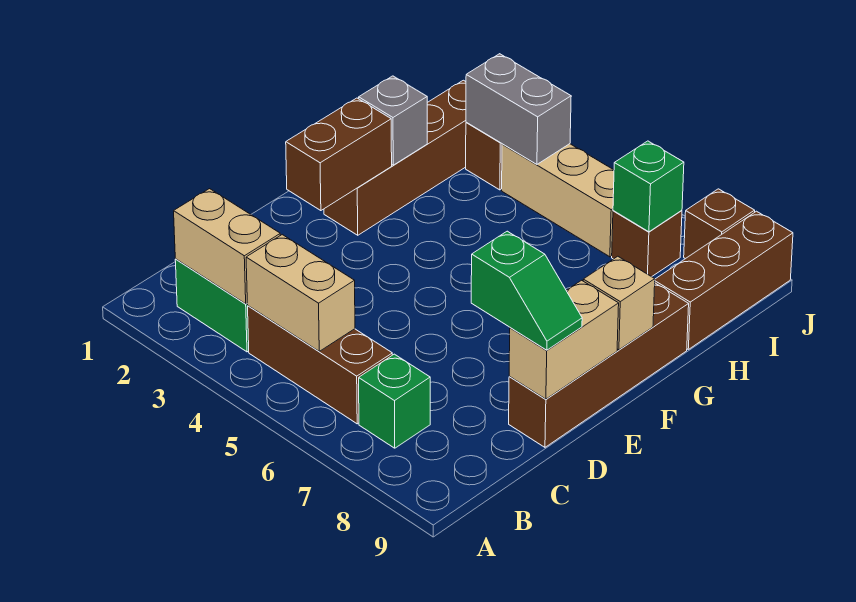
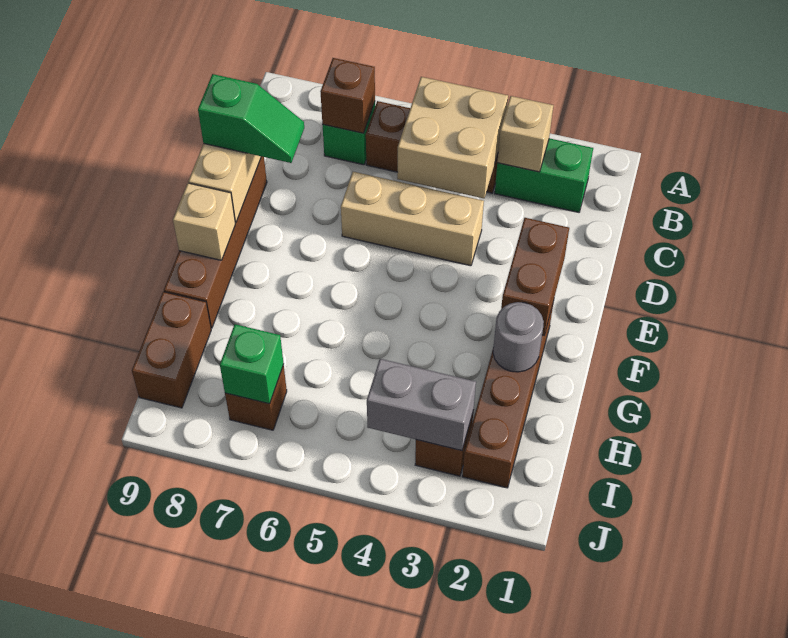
tan brick B2:B3 level 2 -> tan brick B3 level 2
tan brick B4:B5 level 2 -> tan brick B4:C5 level 2
green slope D8:D9 level 3 top 8 -> green slope D8:D9 level 3 top 9
grey brick G2 level 2 -> grey round brick G2 level 2
brown brick H9:J9 level 1 -> brown brick H9:I9 level 1
tan brick I4:I6 level 1 -> tan brick D4:D6 level 1
brown brick J8 level 1 -> brown brick B7 level 2

